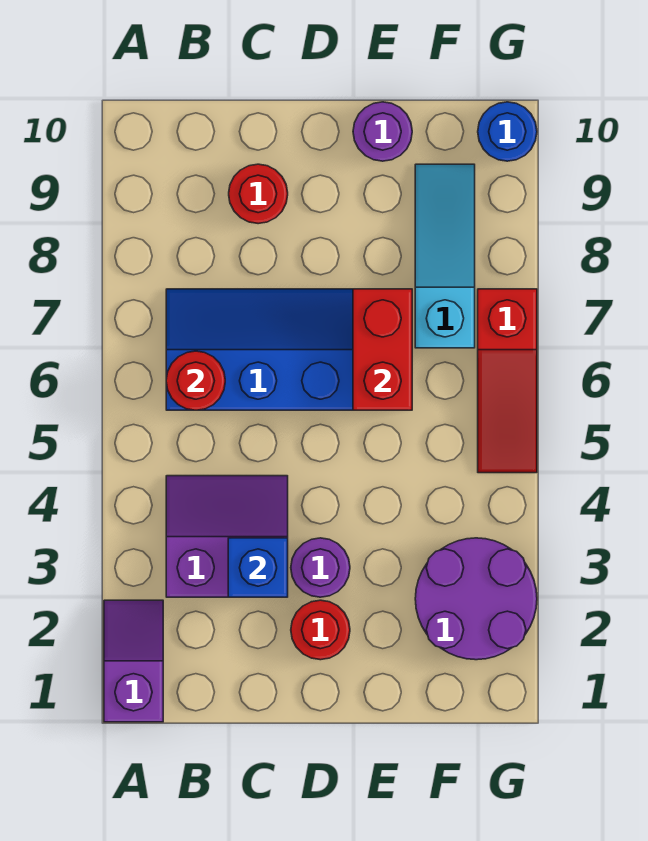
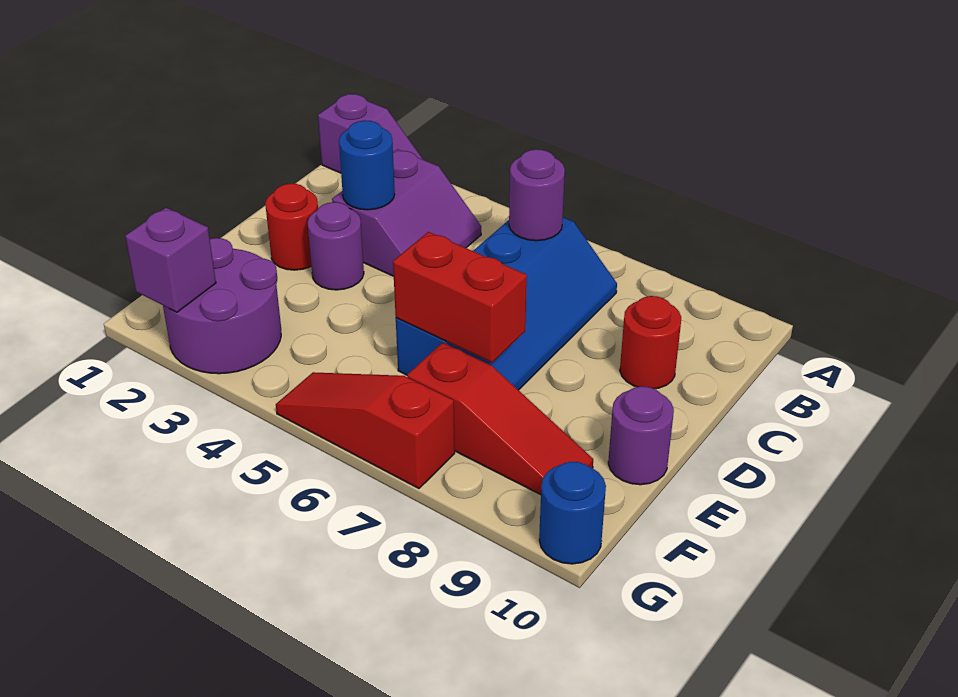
red round brick B6 level 2 -> purple round brick B6 level 2
blue brick C3 level 2 -> blue round brick C3 level 2
cyan slope F7:F9 level 1 top 7 -> red slope F7:F9 level 1 top 7
none -> purple brick G2 level 2

